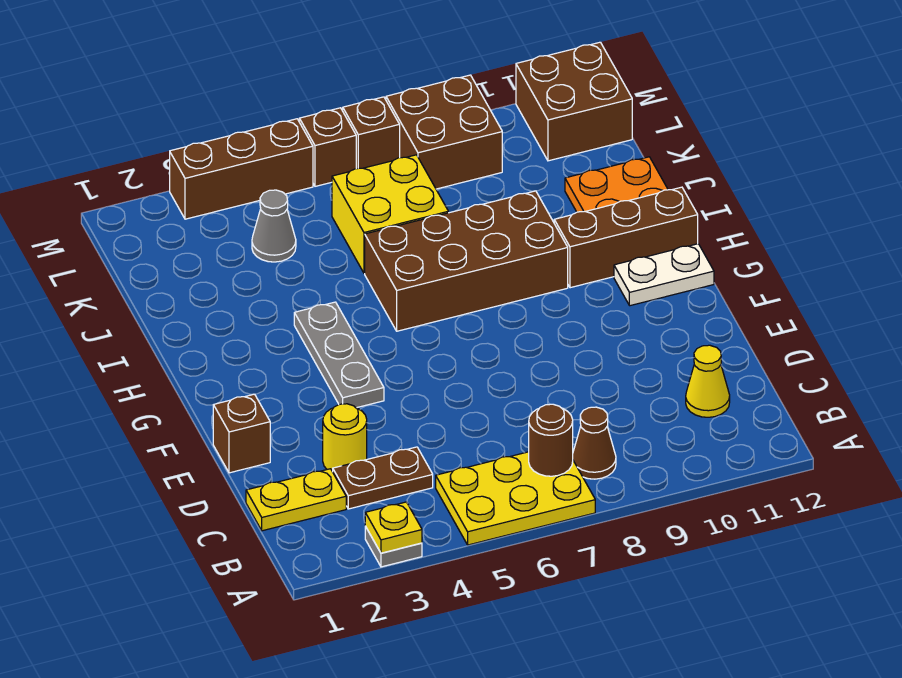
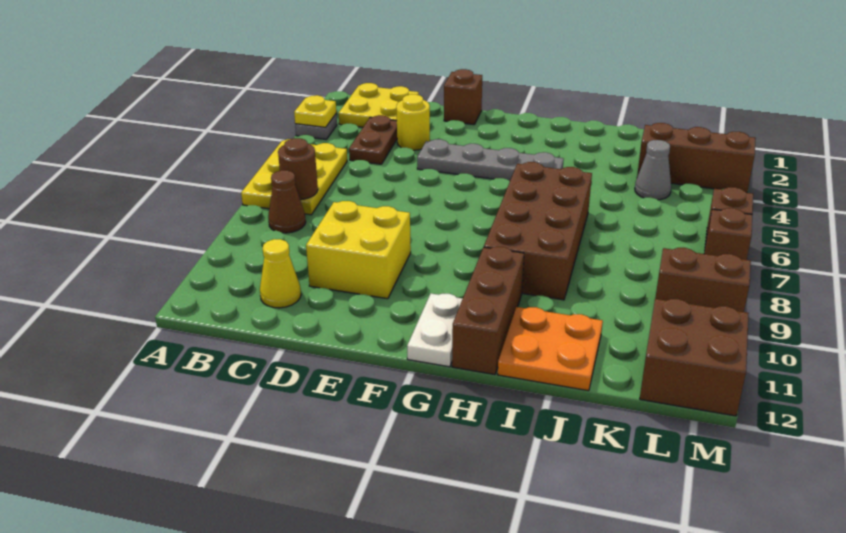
yellow plate C1:C2 level 1 -> yellow plate B1:C2 level 1
grey plate F4:H4 level 1 -> grey plate E4:H4 level 1
yellow brick J6:K7 level 1 -> yellow brick D9:E10 level 1
brown brick L8:M9 level 1 -> brown brick L9:M9 level 1
brown brick M3:M5 level 1 -> brown brick K3:M3 level 1

